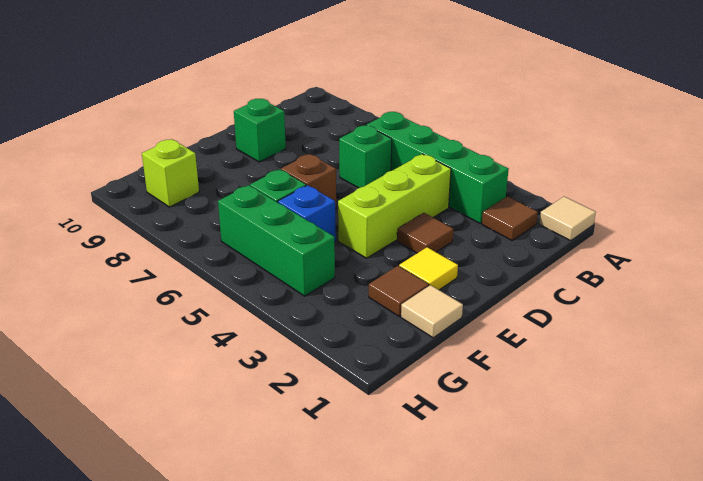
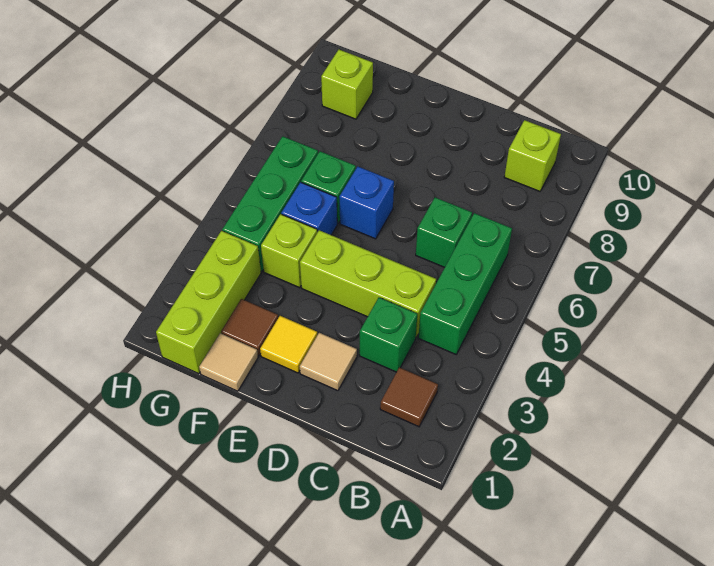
tan tile A1 level 1 -> tan tile D2 level 1
green brick B3:B6 level 1 -> green brick B4:B6 level 1
none -> lime brick B9 level 1
brown tile D3 level 1 -> none
green brick D9 level 1 -> green brick C3 level 1
brown brick E6 level 1 -> blue brick E6 level 1
none -> lime brick F4 level 1
none -> lime brick G1:G3 level 1

